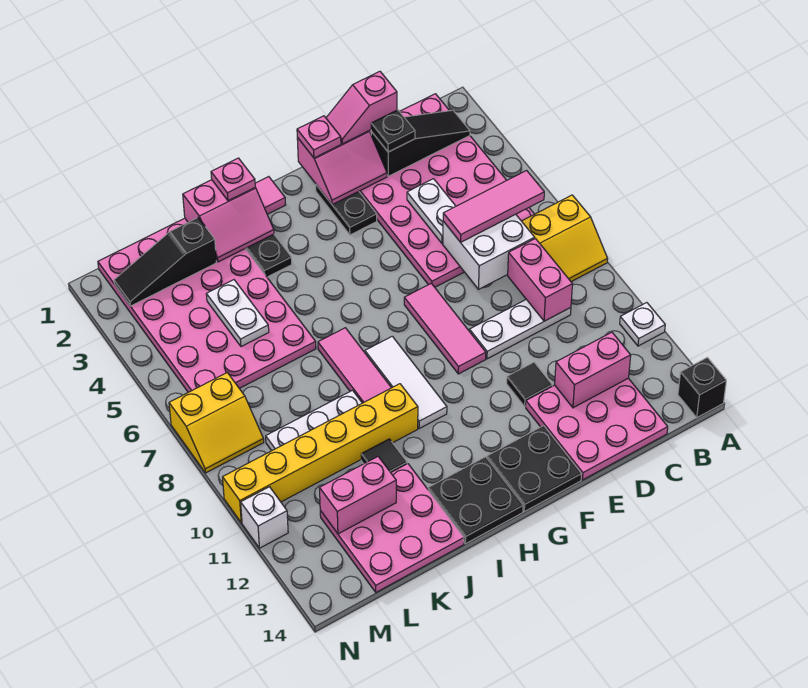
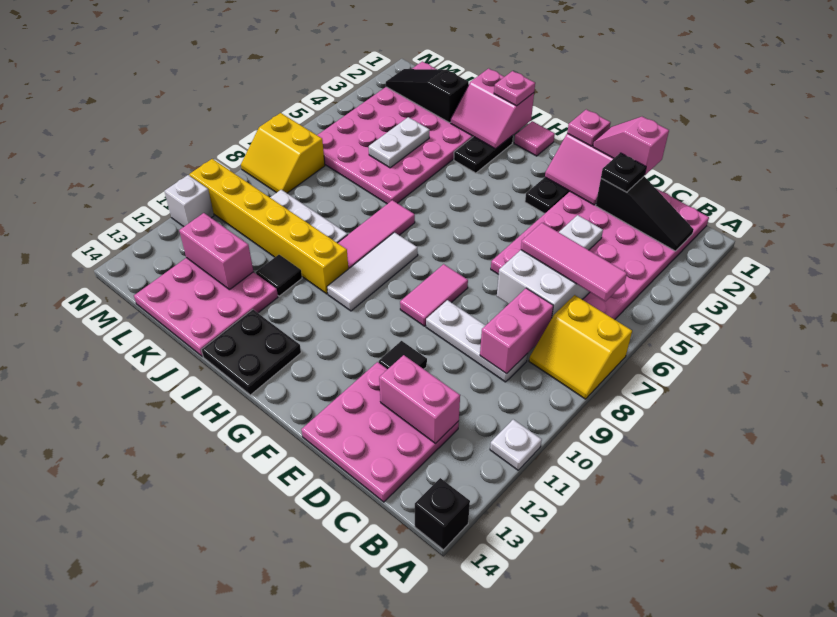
pink tile F7:F9 level 1 -> pink tile F8:F9 level 1
black plate F13:G14 level 1 -> none

